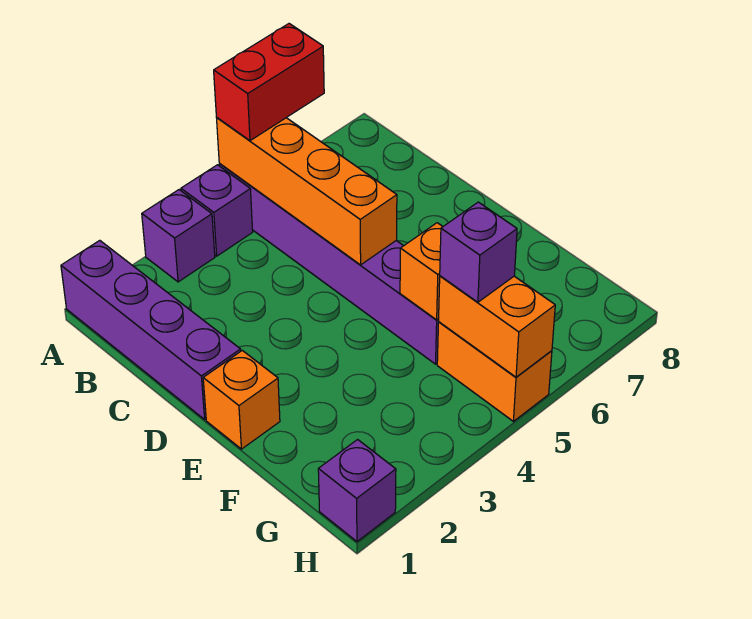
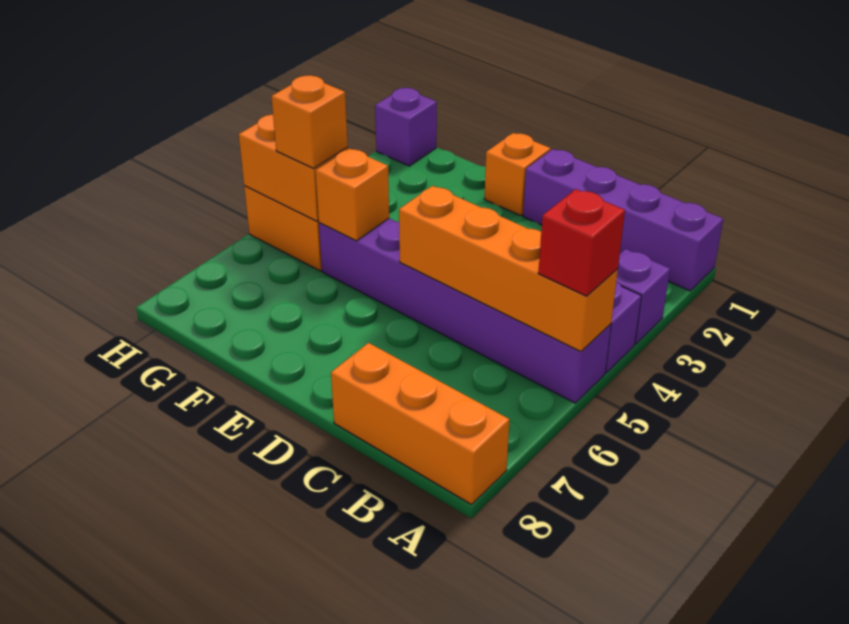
red brick A5:A6 level 3 -> red brick A5 level 3
none -> orange brick A8:C8 level 1
purple brick G5 level 3 -> orange brick G5 level 3

